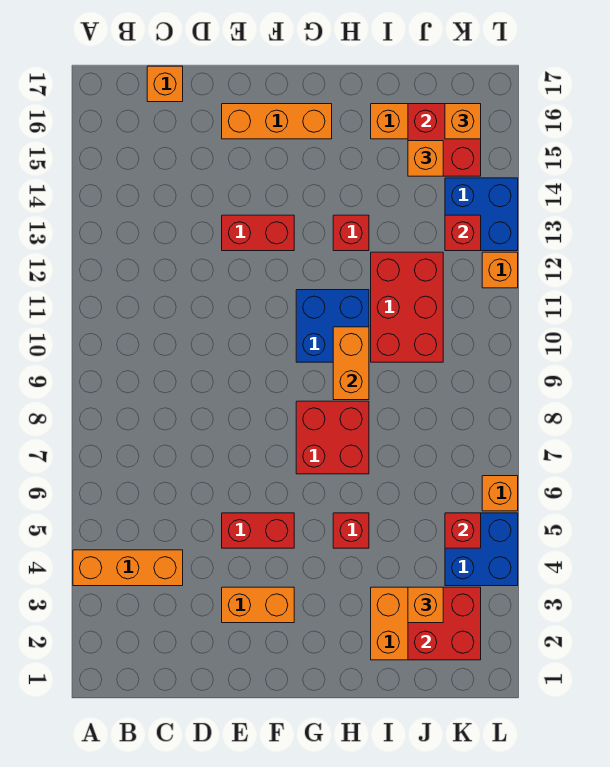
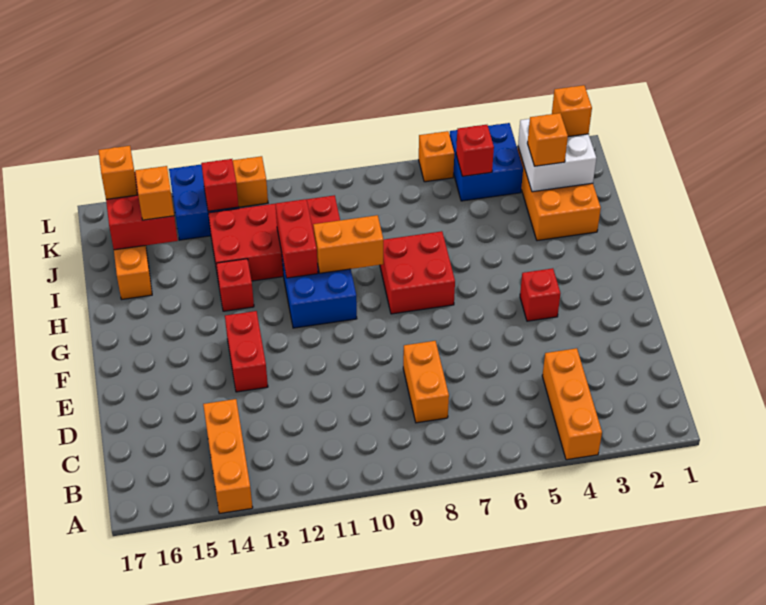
orange brick C17 level 1 -> orange brick K2 level 3
orange brick E3:F3 level 1 -> orange brick C8:D8 level 1
red brick E5:F5 level 1 -> red brick H11:I11 level 2
orange brick E16:G16 level 1 -> orange brick A14:C14 level 1
red brick H5 level 1 -> red brick F4 level 1
red brick I10:J12 level 1 -> red brick I10:J13 level 1
red brick J2:K3 level 2 -> white brick J2:K3 level 2

